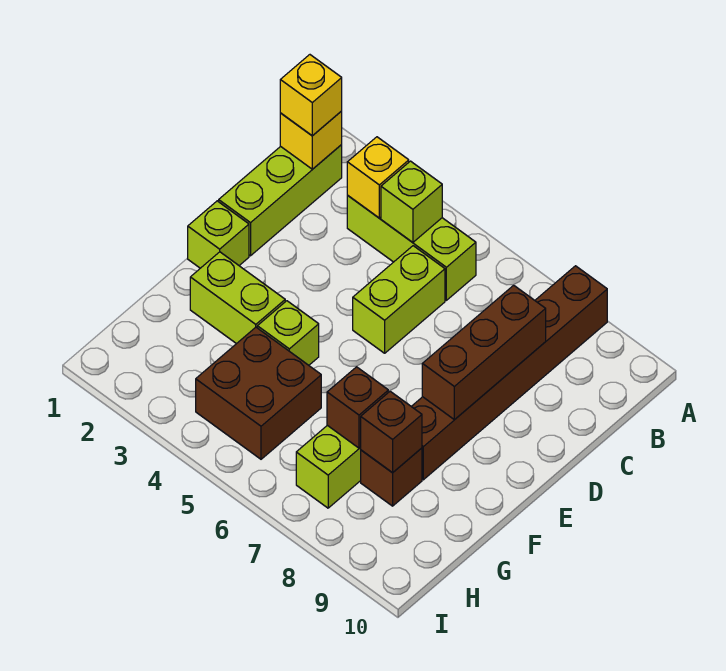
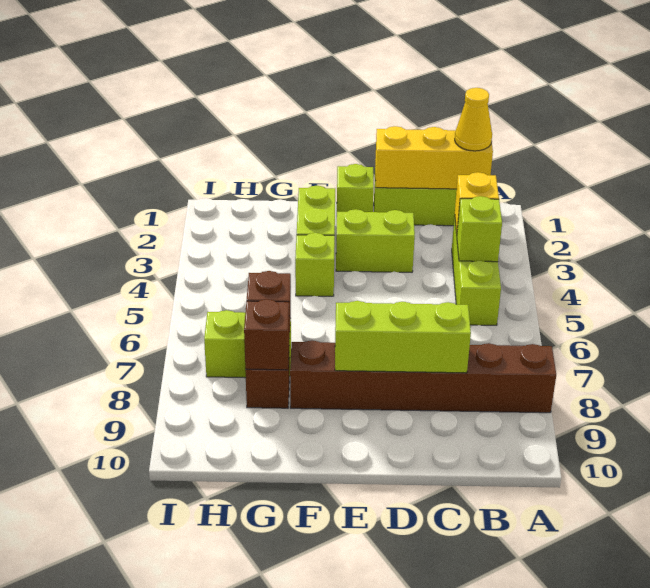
yellow brick B1 level 2 -> yellow brick B1:D1 level 2
yellow brick B1 level 3 -> yellow cone B1 level 3
lime brick C5:D5 level 1 -> lime brick D3:E3 level 1
brown brick C8:E8 level 2 -> lime brick C8:E8 level 2
brown brick G4:H5 level 1 -> none

